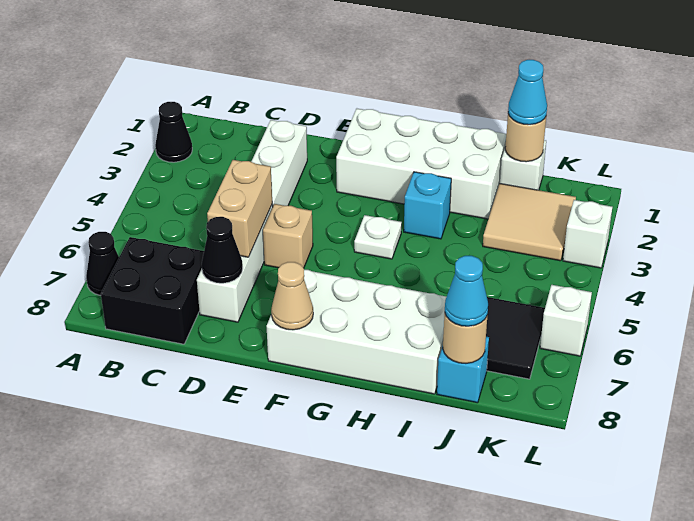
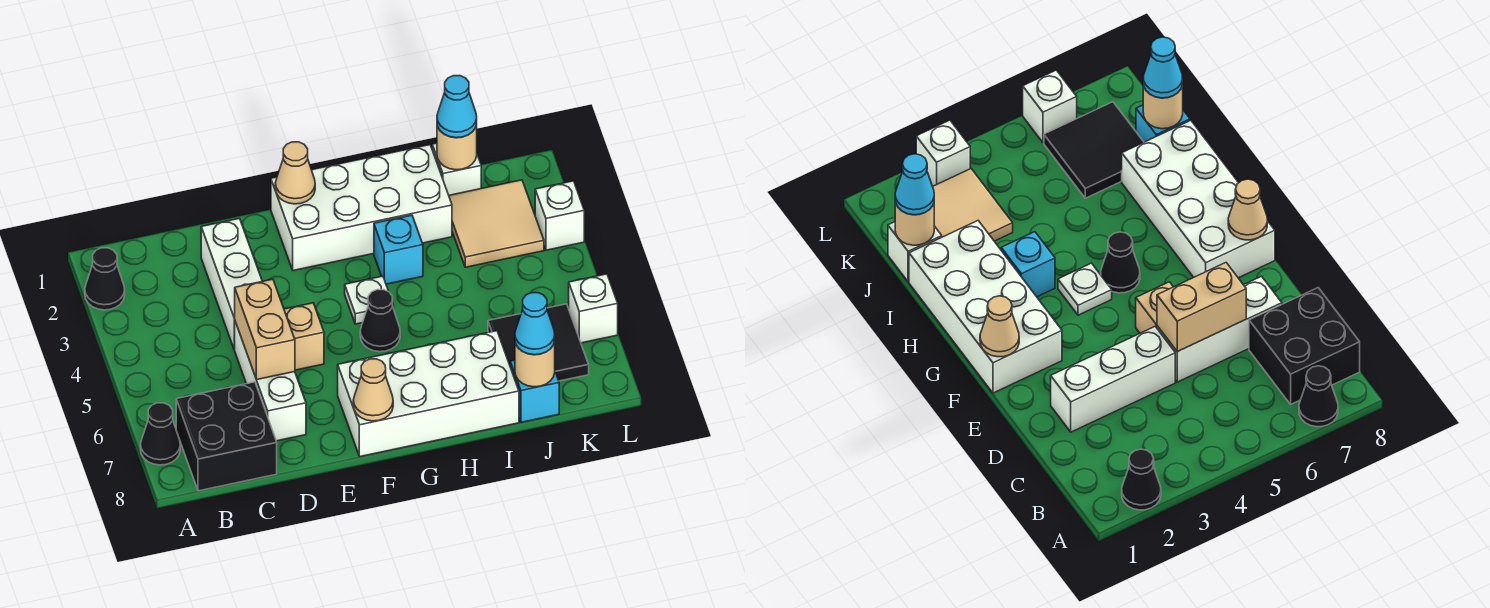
black cone D7 level 2 -> black cone G5 level 1
none -> tan cone F1 level 2

